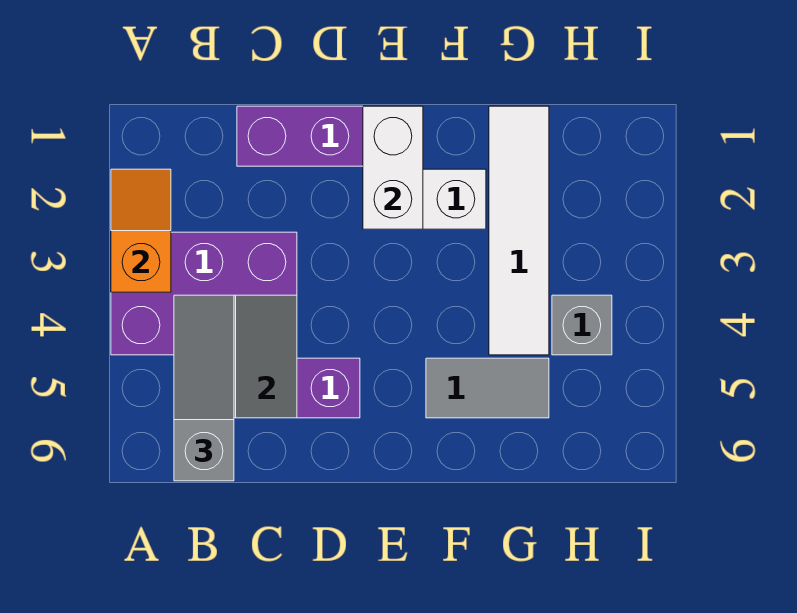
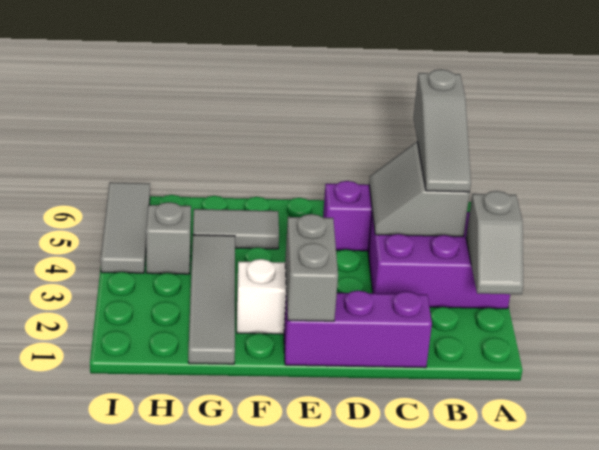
orange slope A2:A3 level 2 top 3 -> grey slope A2:A3 level 2 top 3
white brick E1:E2 level 2 -> grey brick E1:E2 level 2
white tile G1:G4 level 1 -> grey tile G1:G4 level 1
none -> grey tile I4:I6 level 1

